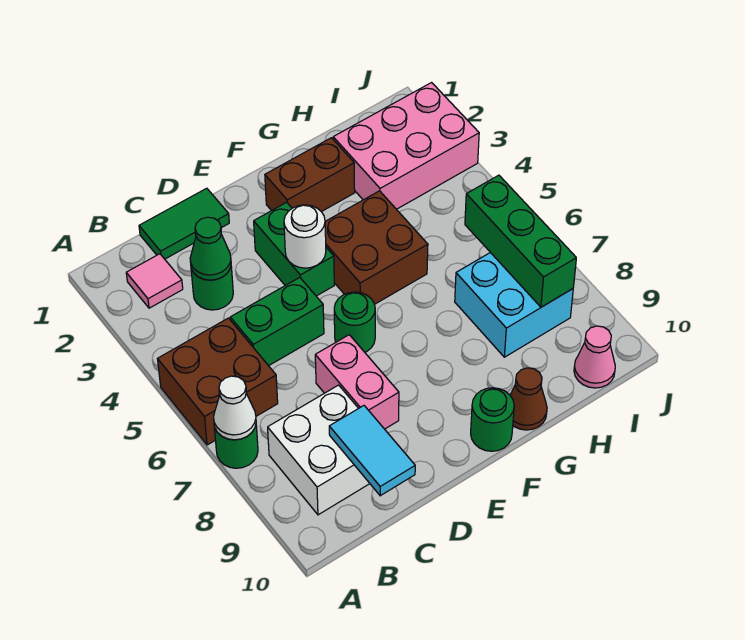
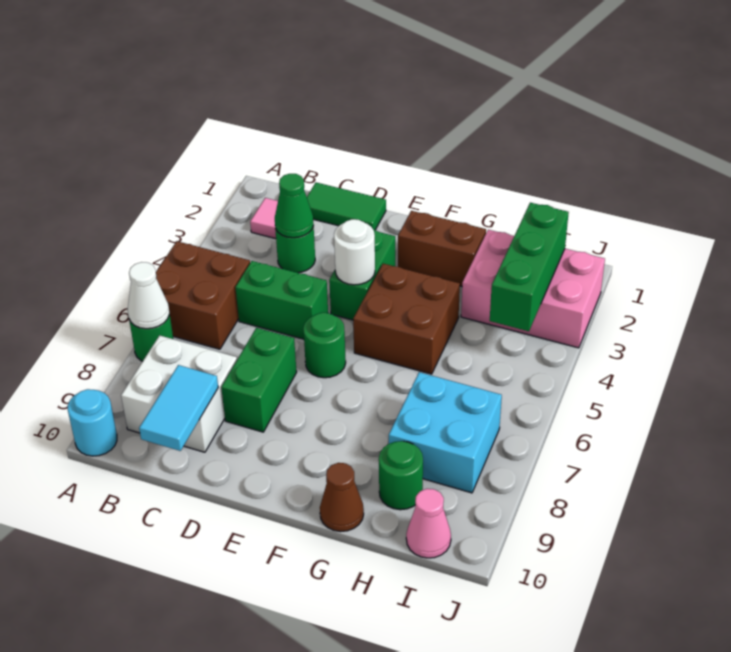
none -> cyan round brick A10 level 1
pink brick D7:D8 level 1 -> green brick D7:D8 level 1
green round brick F10 level 1 -> green round brick H9 level 1
green brick I6:I8 level 2 -> green brick I2:I4 level 2

